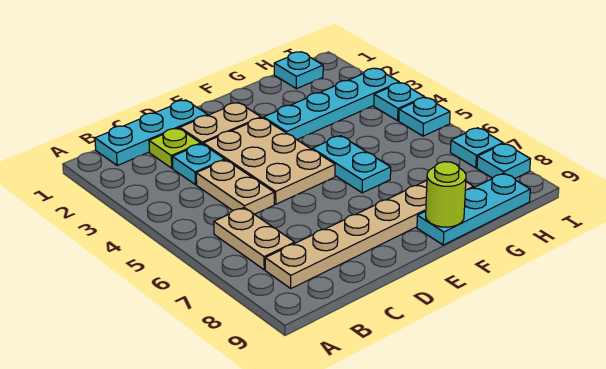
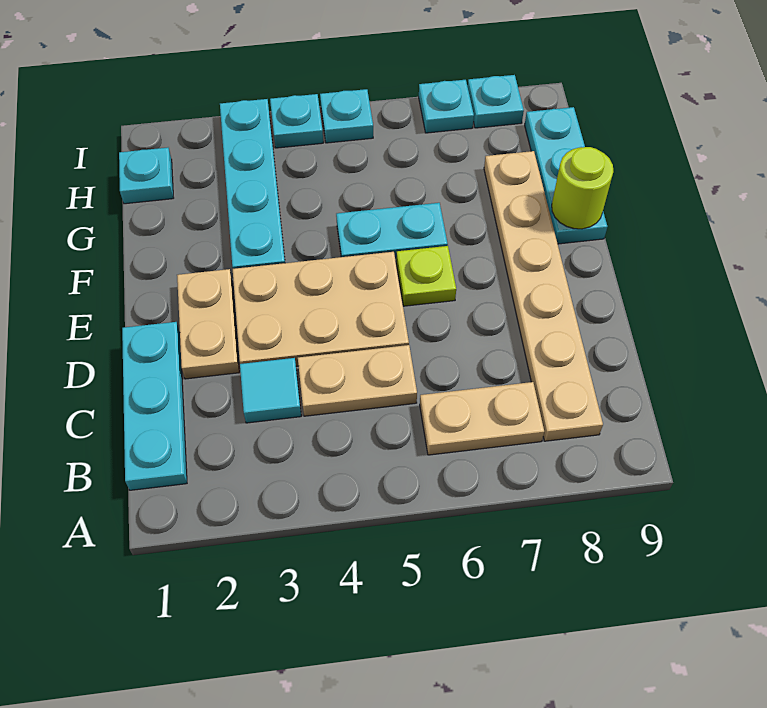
lime plate C2 level 1 -> lime plate E6 level 1
cyan plate C3 level 1 -> cyan tile C3 level 1

